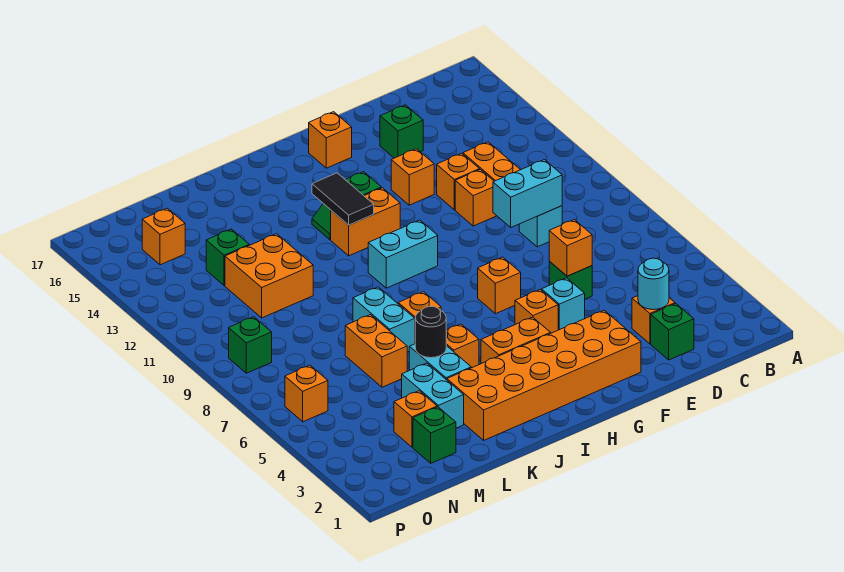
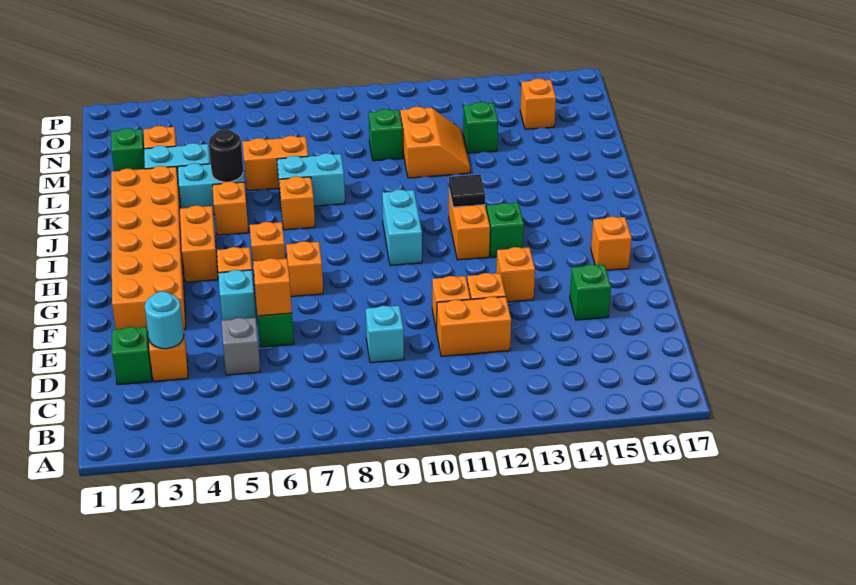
none -> grey brick D5 level 1
cyan brick D9:E9 level 2 -> none
black tile I12:I13 level 2 -> black tile I12 level 2
orange brick L11:M12 level 1 -> orange slope L11:M12 level 1 top 11
orange brick O6 level 1 -> orange brick H6 level 1
green brick O9 level 1 -> green brick M10 level 1

